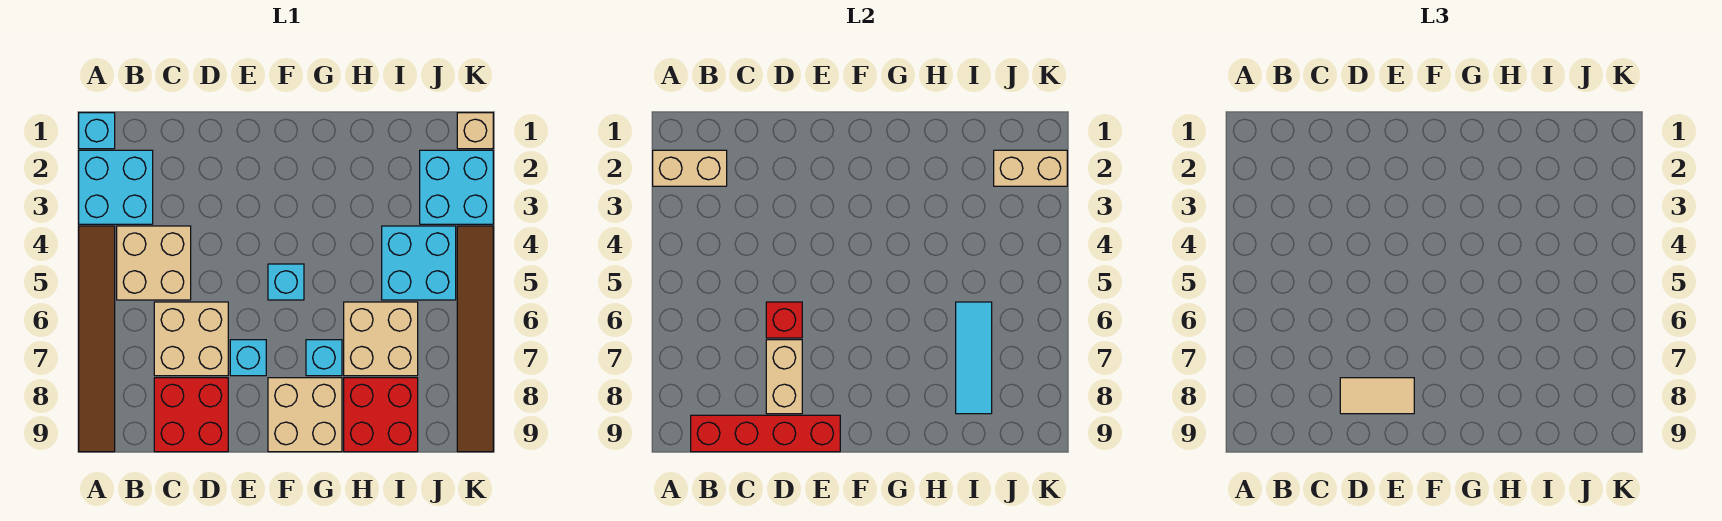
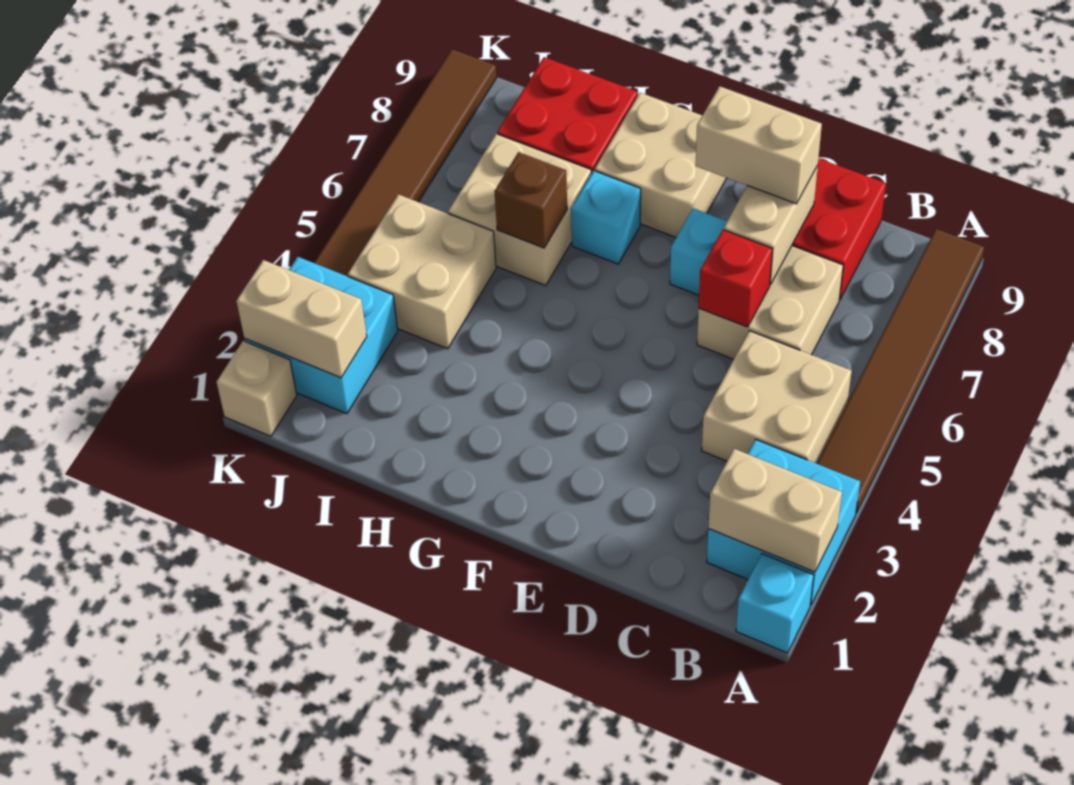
red brick B9:E9 level 2 -> none
tan tile D8:E8 level 3 -> tan brick D8:E8 level 3
cyan brick F5 level 1 -> none
none -> brown brick H6 level 2
cyan brick I4:J5 level 1 -> tan brick I4:J5 level 1
cyan tile I6:I8 level 2 -> none

